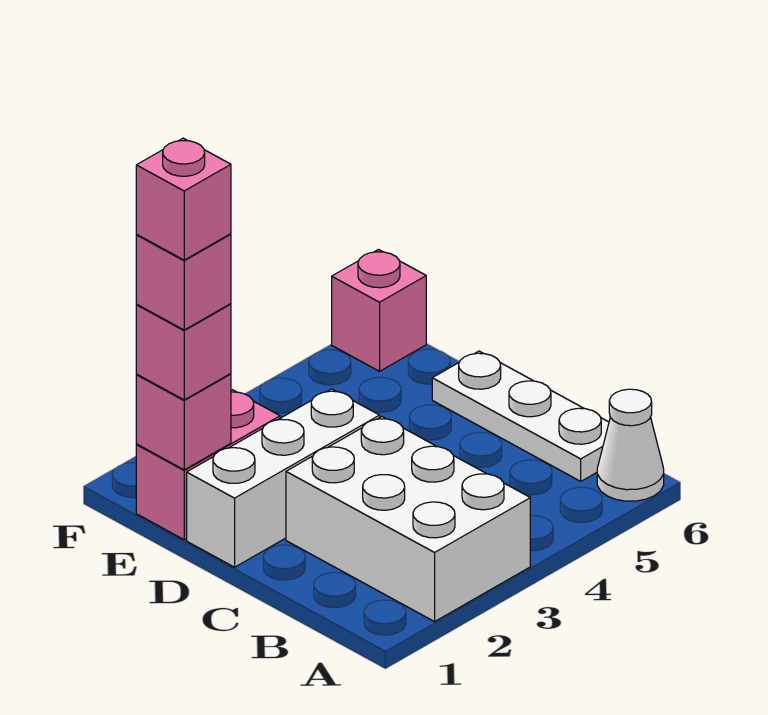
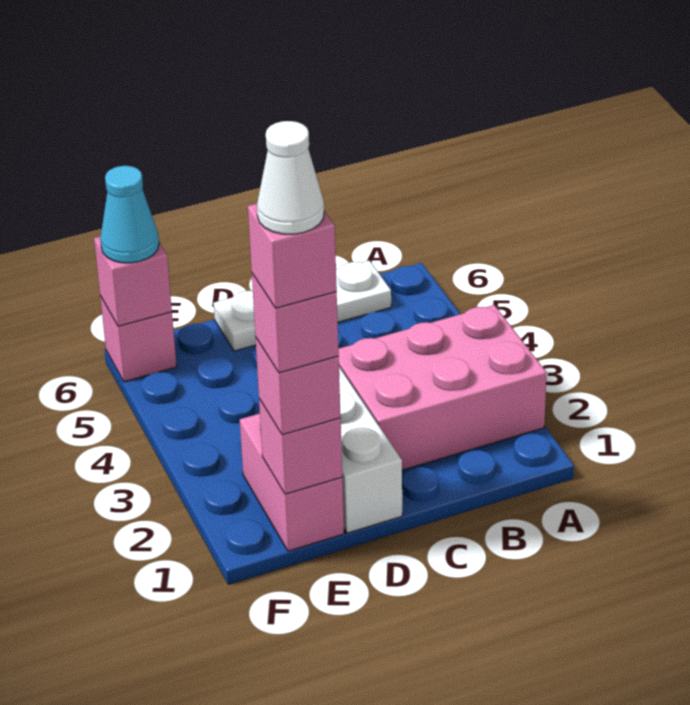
white brick A2:C3 level 1 -> pink brick A2:C3 level 1
white cone A6 level 1 -> white cone E1 level 6
none -> pink brick F6 level 2
none -> cyan cone F6 level 3

